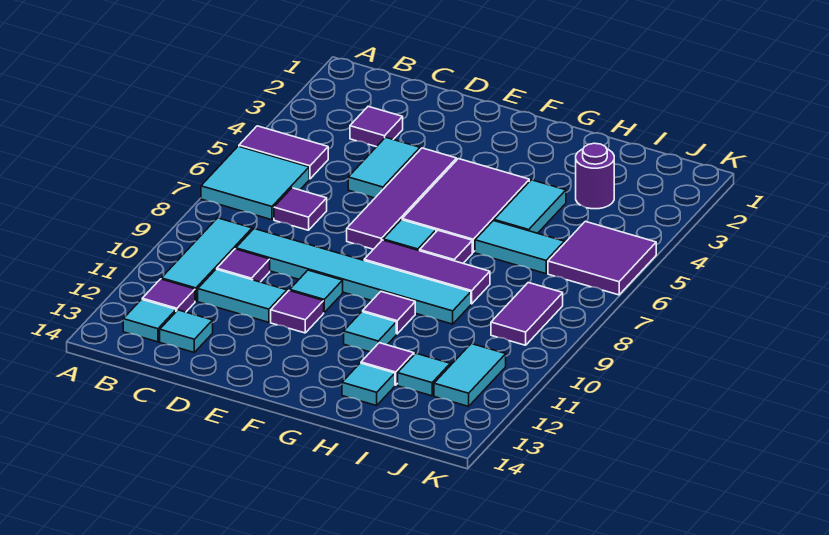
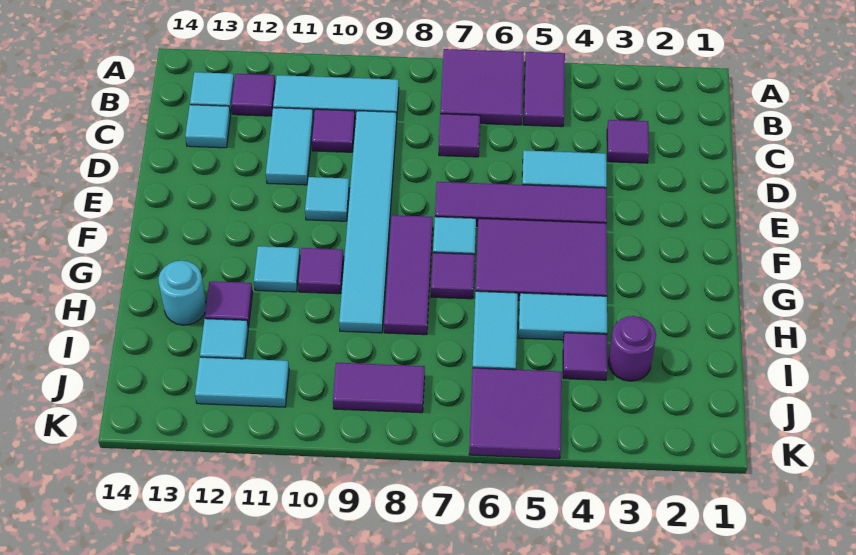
cyan tile A6:B7 level 1 -> purple tile A6:B7 level 1
purple tile E11 level 1 -> purple tile I4 level 1
cyan tile H13 level 1 -> cyan round brick H13 level 1

